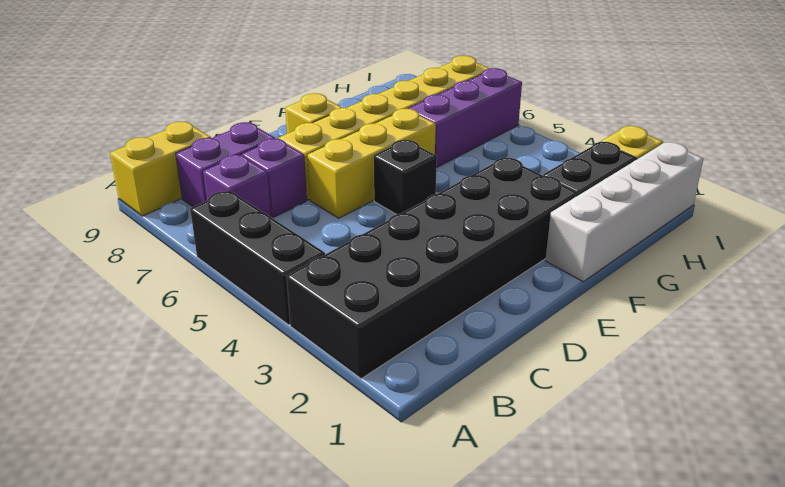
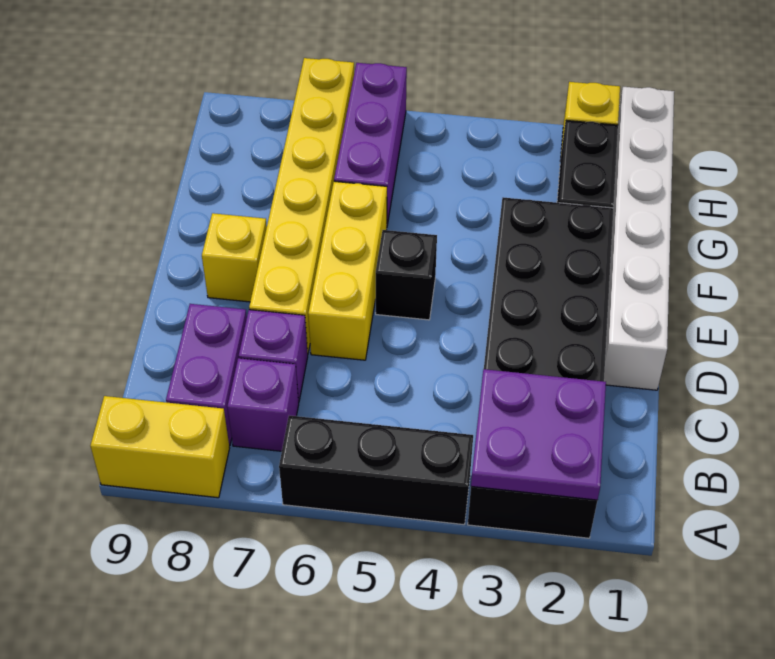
none -> purple plate A2:B3 level 2
yellow brick A9:B9 level 1 -> yellow brick A8:A9 level 1
white brick F1:I1 level 1 -> white brick D1:I1 level 1

